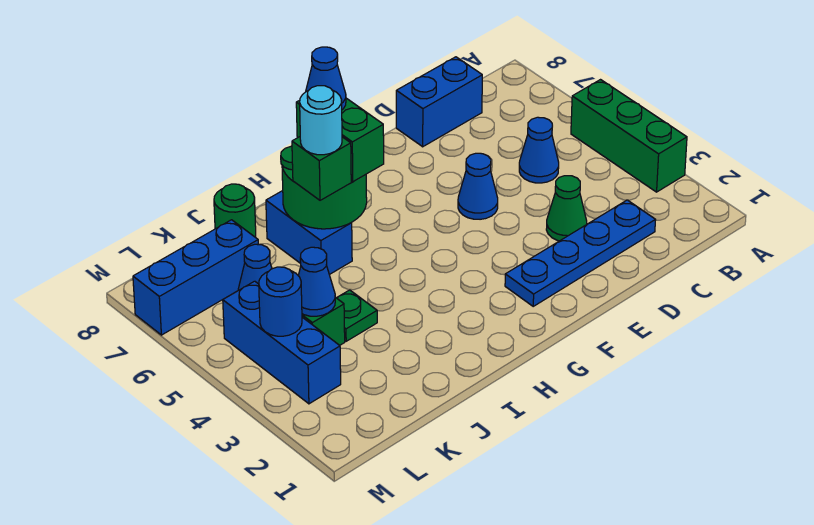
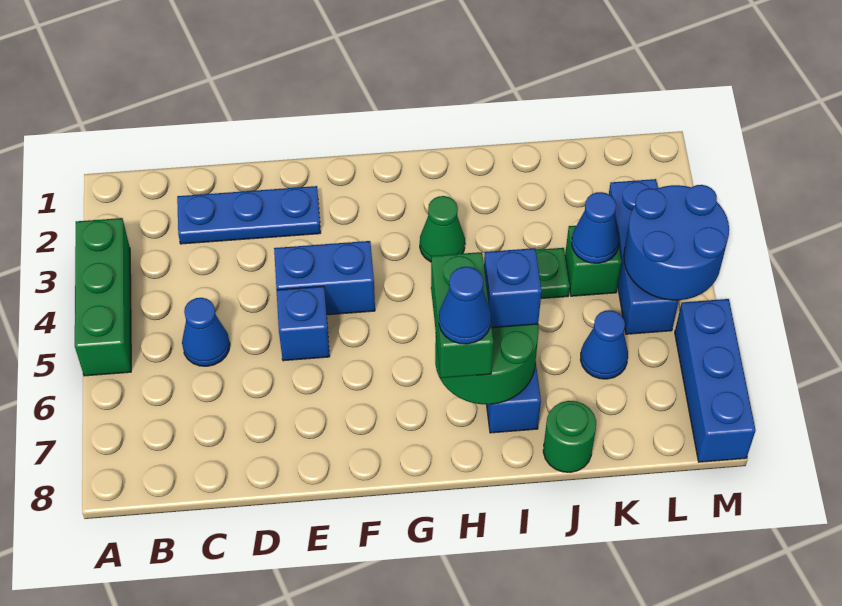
blue plate C2:F2 level 1 -> blue plate C2:E2 level 1
blue brick C8:D8 level 1 -> blue brick E4:F4 level 1
green cone D3 level 1 -> green cone H3 level 1
blue cone E5 level 1 -> blue brick E5 level 1
green brick I6 level 3 -> blue brick I6 level 3
cyan round brick I6 level 4 -> none
blue brick K7:M7 level 1 -> blue brick M6:M8 level 1
blue round brick L4 level 2 -> blue round brick L4:M5 level 2

